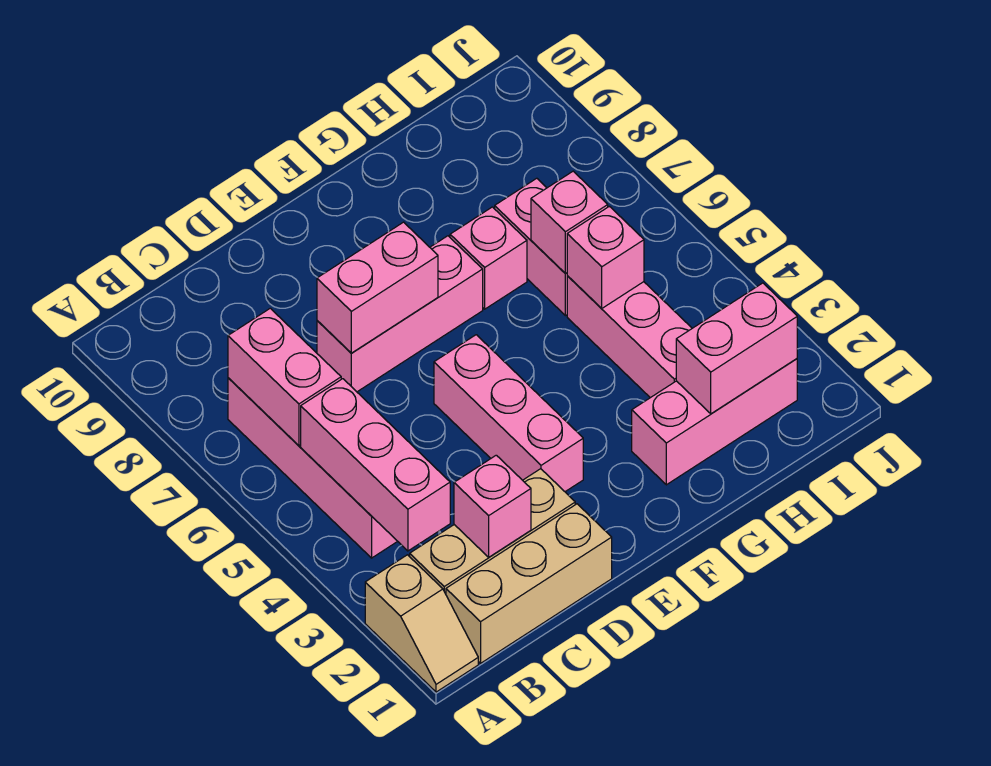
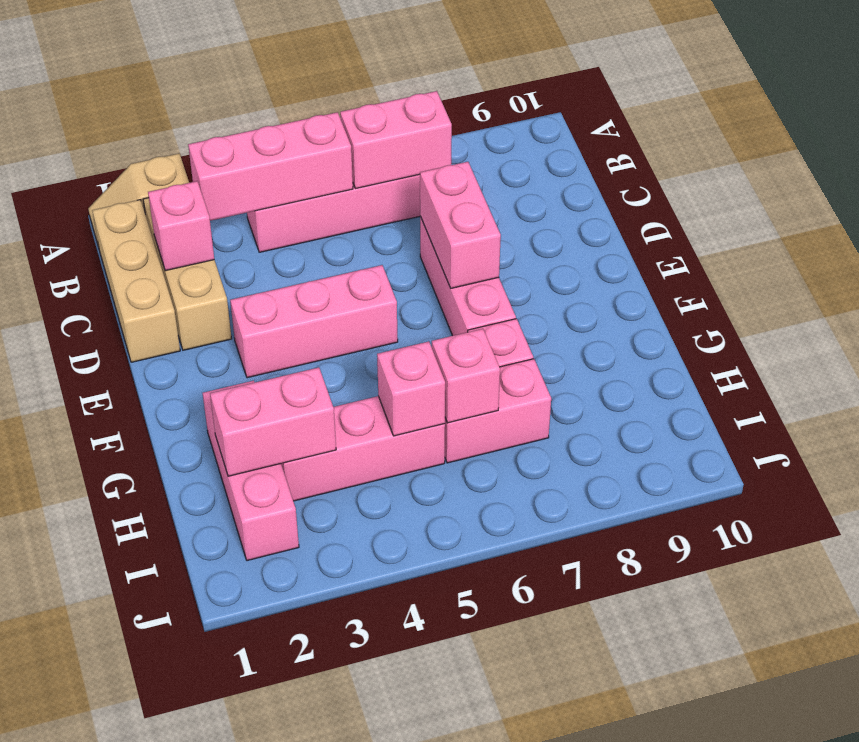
pink brick H2:I2 level 2 -> pink brick H2:H3 level 2

